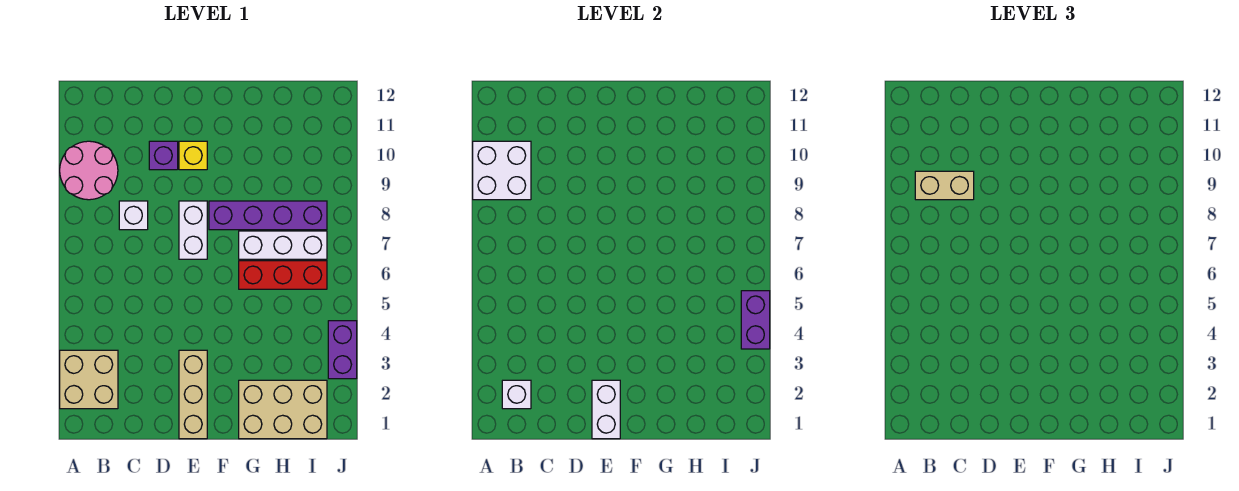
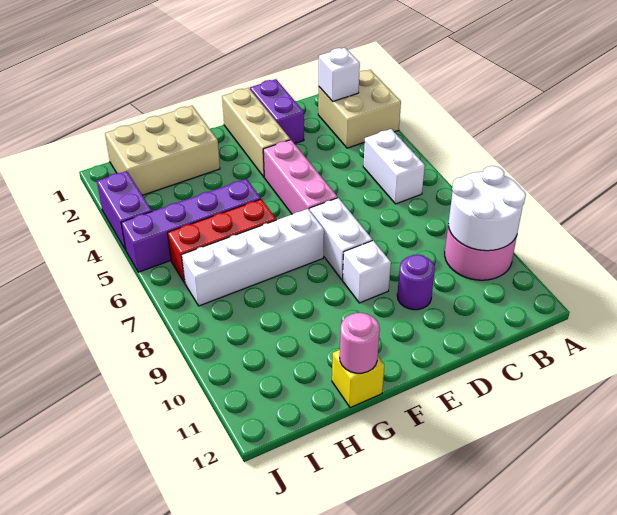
white brick A9:B10 level 2 -> white round brick A9:B10 level 2
tan brick B9:C9 level 3 -> none
white brick C8 level 1 -> white brick E9 level 1
purple brick D10 level 1 -> purple round brick D10 level 1
white brick E1:E2 level 2 -> white brick B5:B6 level 1
none -> pink brick E4:E6 level 1
yellow brick E10 level 1 -> yellow brick G12 level 1
purple brick F8:I8 level 1 -> purple brick G5:J5 level 1
white brick G7:I7 level 1 -> white brick F7:I7 level 1
none -> pink round brick G12 level 2
purple brick J4:J5 level 2 -> purple brick D1:D2 level 1

